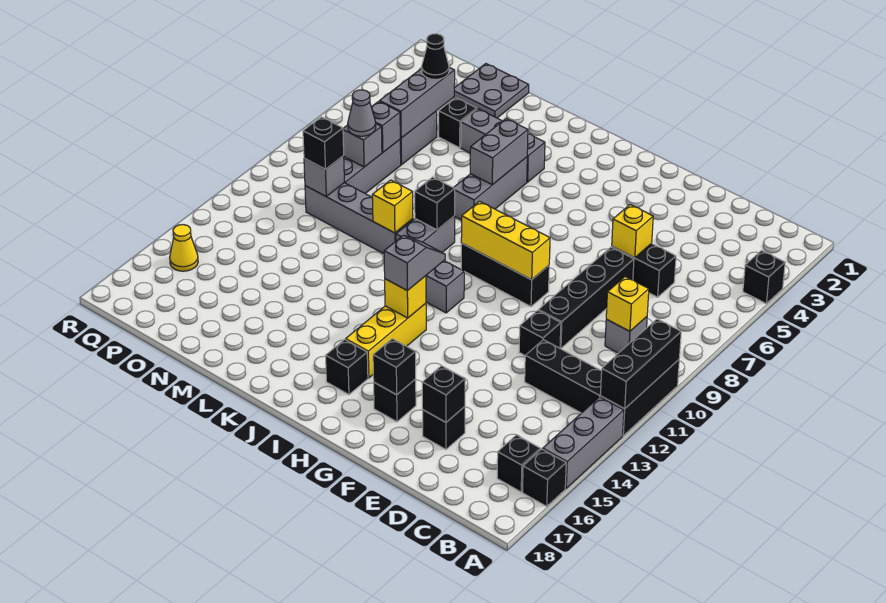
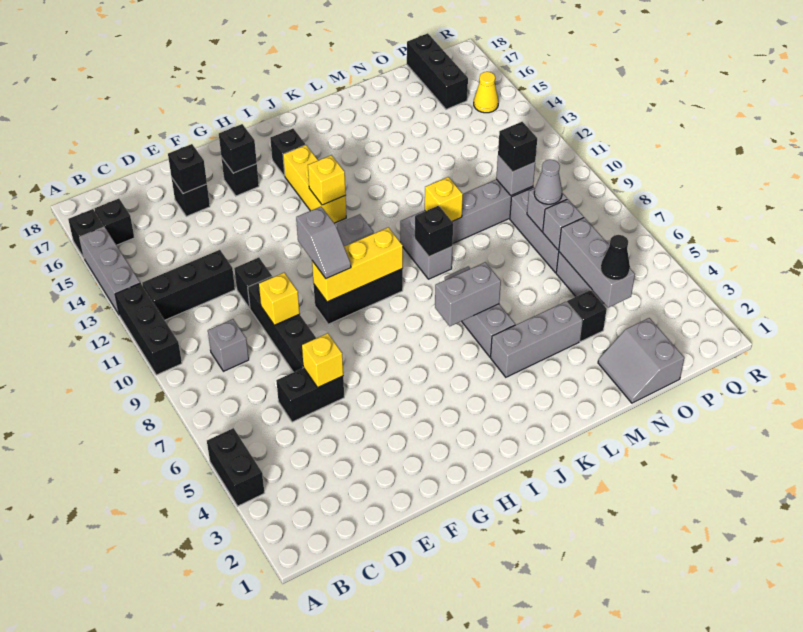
black brick A4 level 1 -> black brick A4:A5 level 1
black brick A10:A12 level 2 -> black brick P16:P18 level 1
yellow brick C9 level 2 -> yellow brick E9 level 2
grey slope I12:I13 level 3 top 13 -> grey slope G9:G10 level 3 top 10
grey brick K5:K6 level 2 -> grey brick J6:K6 level 2
grey plate N1:O2 level 1 -> grey slope N1:O2 level 1 top O

